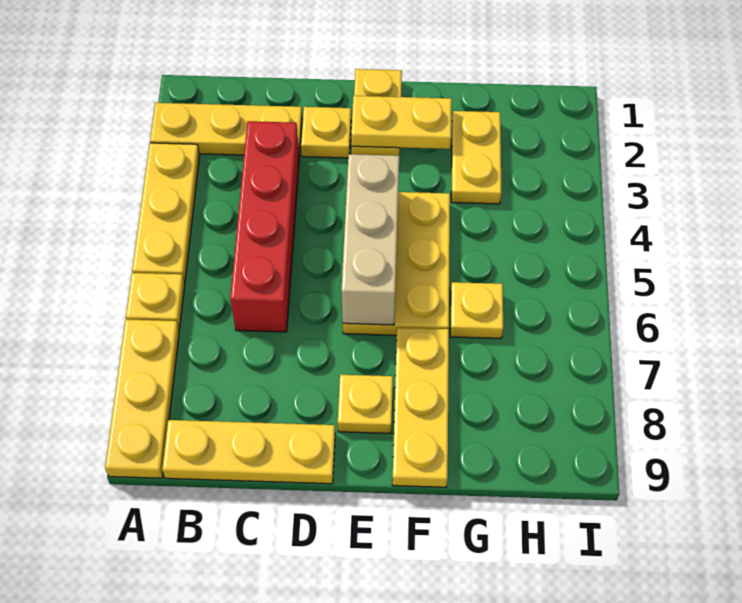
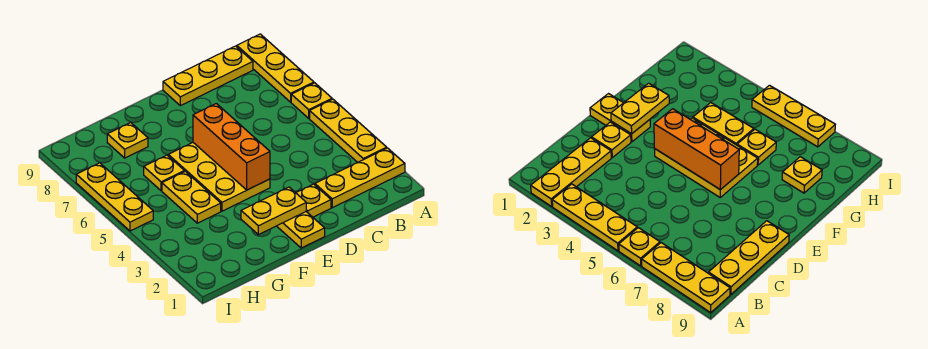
red brick C3:C6 level 1 -> none
tan brick E4:E6 level 2 -> orange brick E4:E6 level 2
yellow plate E8 level 1 -> yellow plate G8 level 1
yellow plate F7:F9 level 1 -> yellow plate I5:I7 level 1
yellow plate G2:G3 level 1 -> yellow plate G4:G5 level 1

